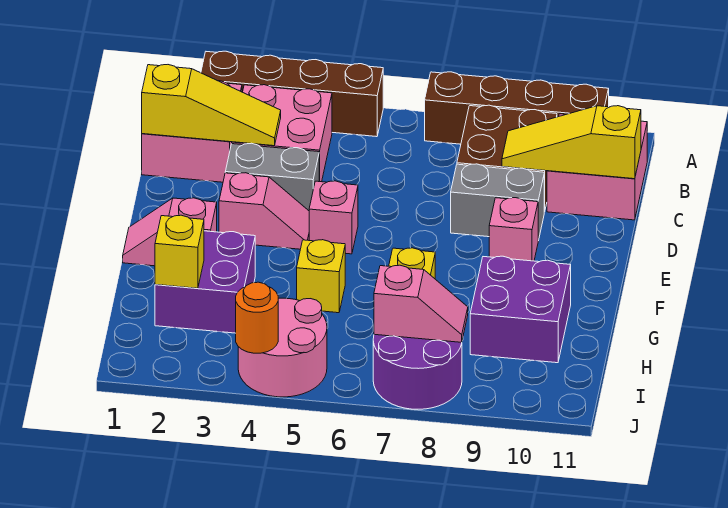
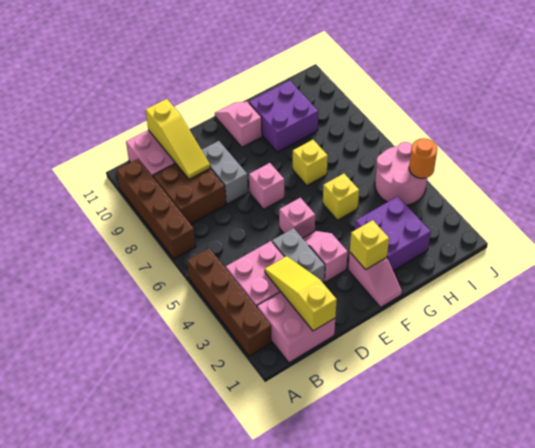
pink brick E9 level 1 -> pink brick E7 level 1
yellow brick H2 level 2 -> yellow brick F2 level 2
purple round brick I7:J8 level 1 -> none
pink slope I7:I8 level 2 top 7 -> pink slope F10:F11 level 1 top 10

